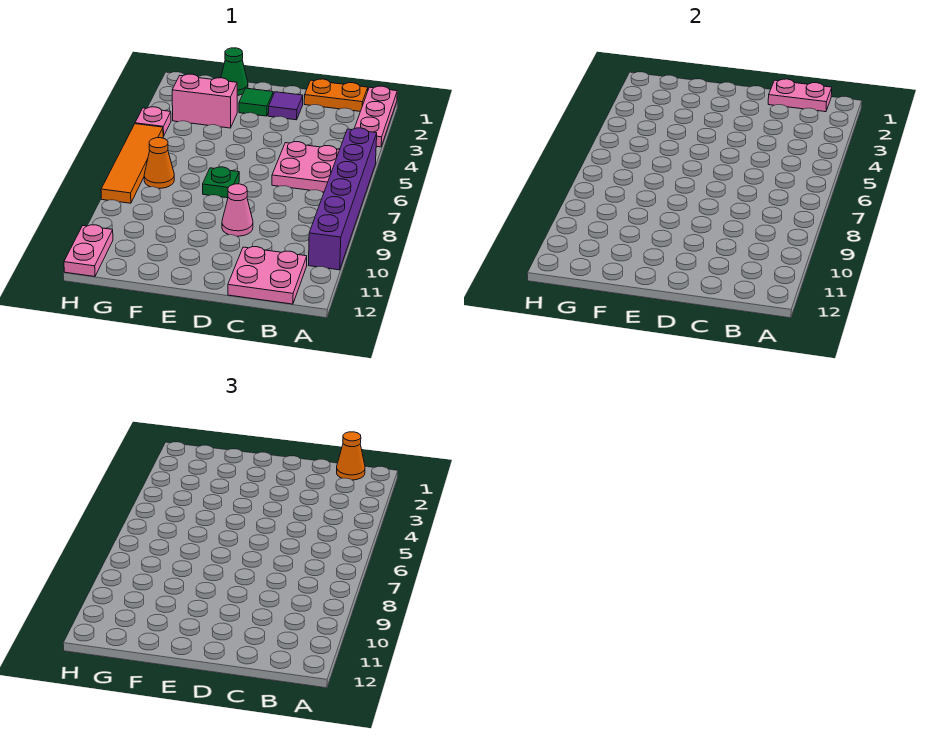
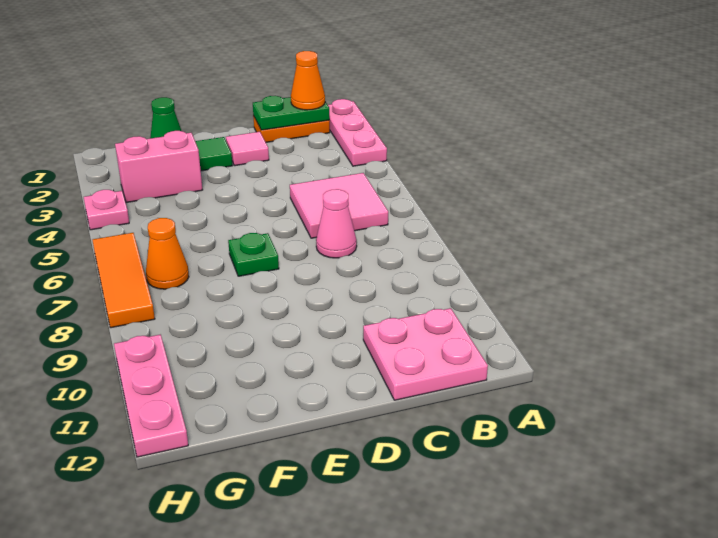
purple brick A5:A10 level 1 -> none
pink plate B1:C1 level 2 -> green plate B1:C1 level 2
pink plate B5:C6 level 1 -> pink tile B5:C6 level 1
purple tile D2 level 1 -> pink tile D2 level 1
pink cone D9 level 1 -> pink cone C7 level 1
orange tile H5:H8 level 1 -> orange tile H6:H8 level 1
pink plate H11:H12 level 1 -> pink plate H10:H12 level 1

